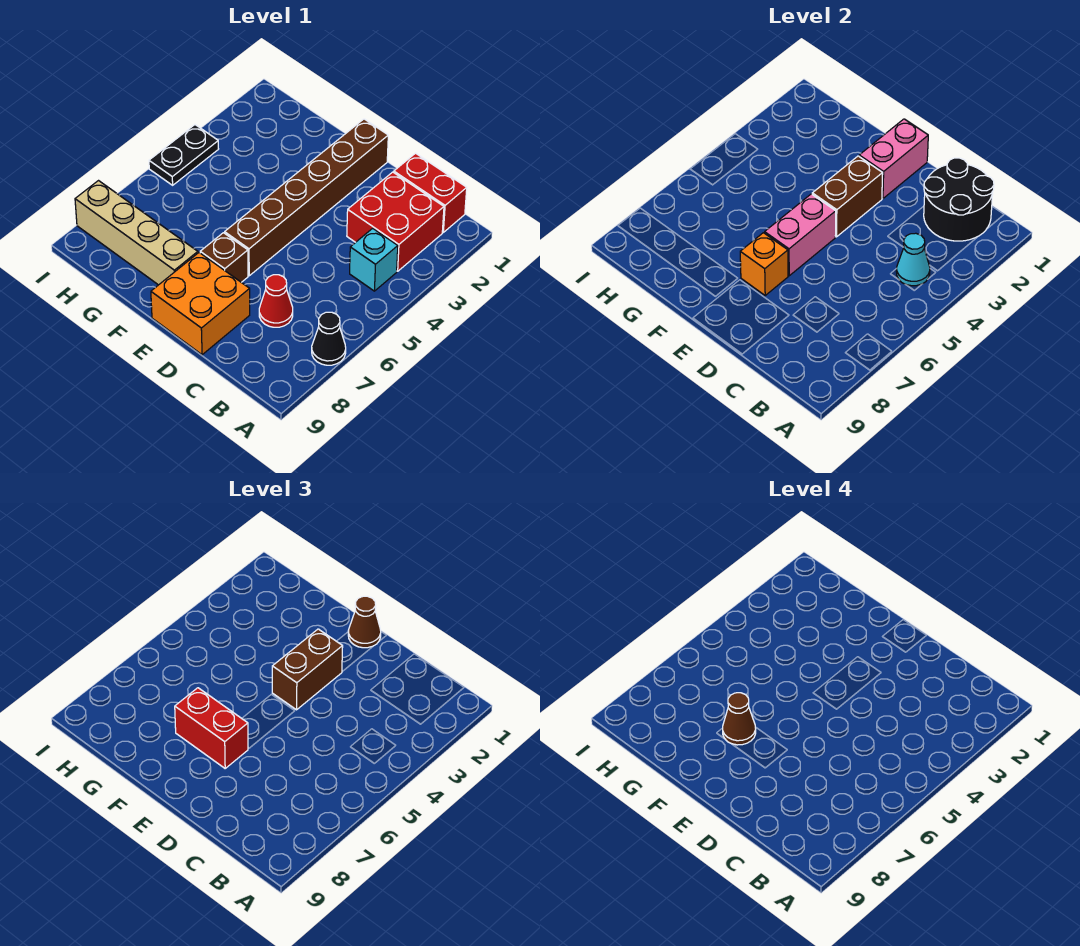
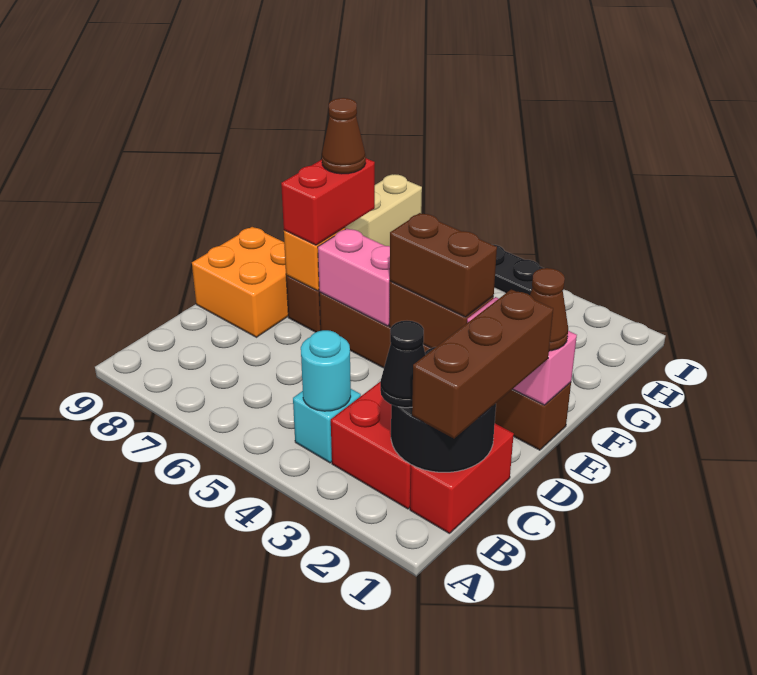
black cone A7 level 1 -> black cone B2 level 3
none -> brown brick B1:D1 level 3
cyan cone B4 level 2 -> cyan round brick B4 level 2
red cone C7 level 1 -> none

